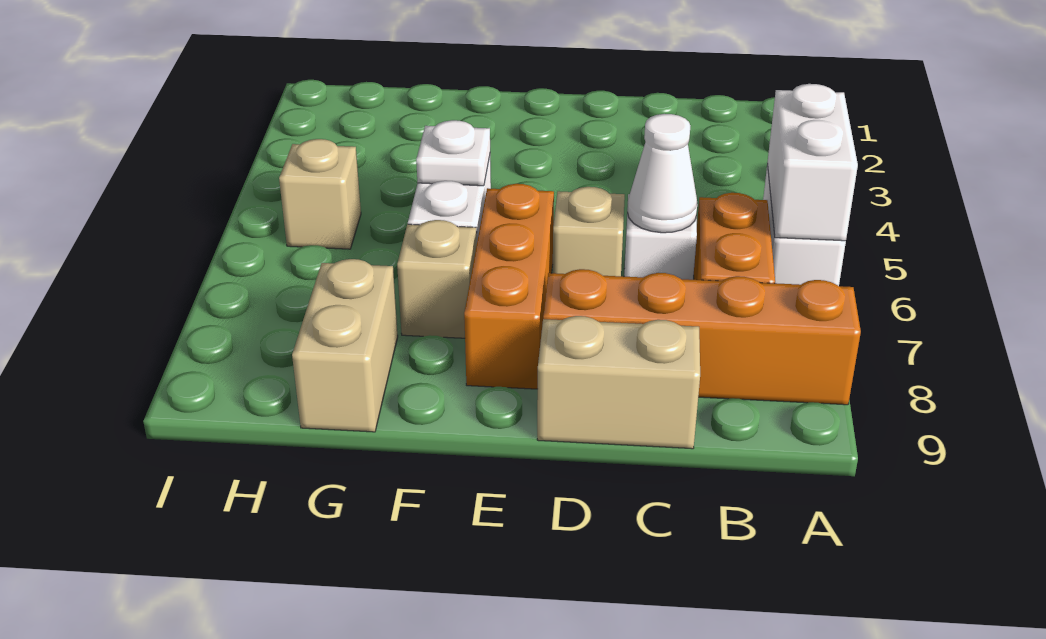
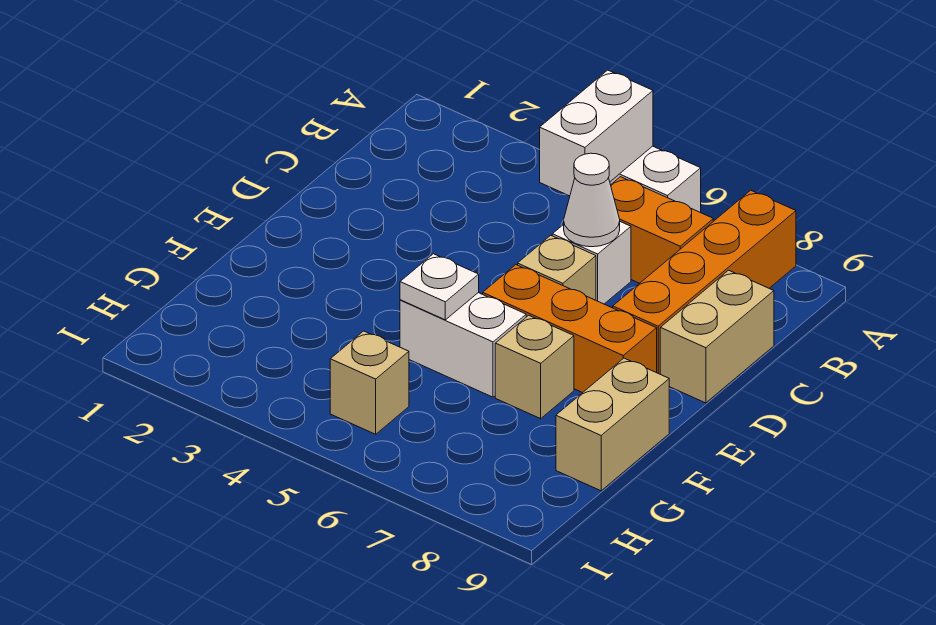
white brick A5:A6 level 2 -> white brick A5:B5 level 2
tan brick G8:G9 level 1 -> tan brick F9:G9 level 1

